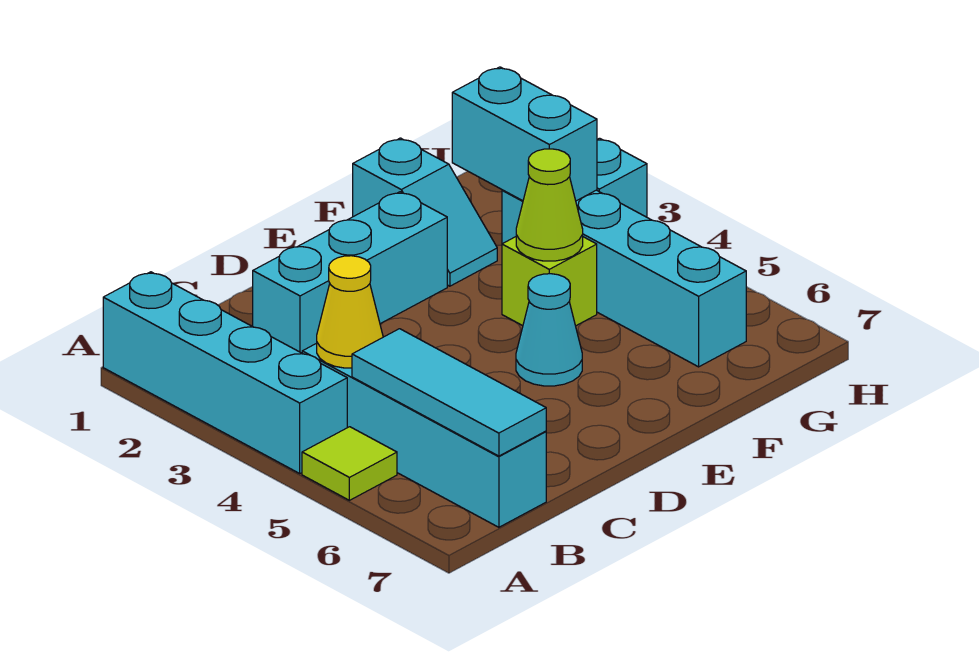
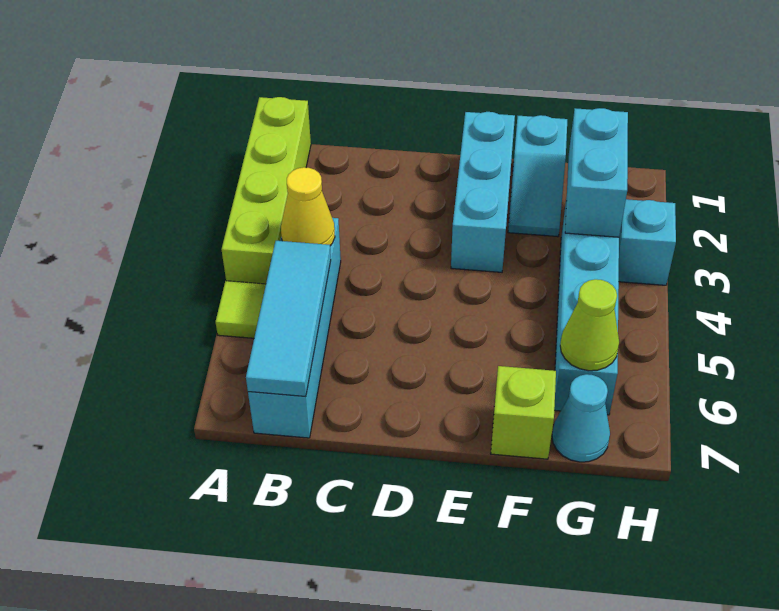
cyan brick A1:A4 level 1 -> lime brick A1:A4 level 1
cyan brick C2:E2 level 1 -> cyan brick E1:E3 level 1
cyan cone E5 level 1 -> cyan cone G7 level 1
lime brick F4 level 1 -> lime brick F7 level 1
lime cone F4 level 2 -> lime cone G6 level 2

